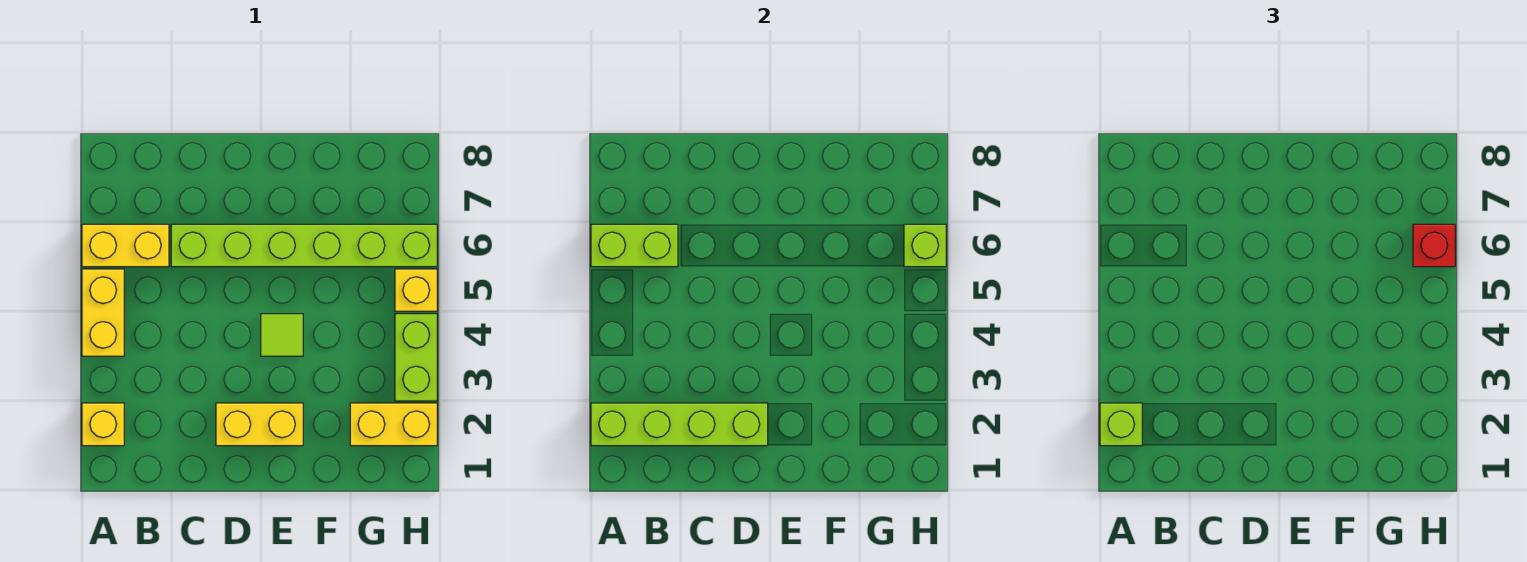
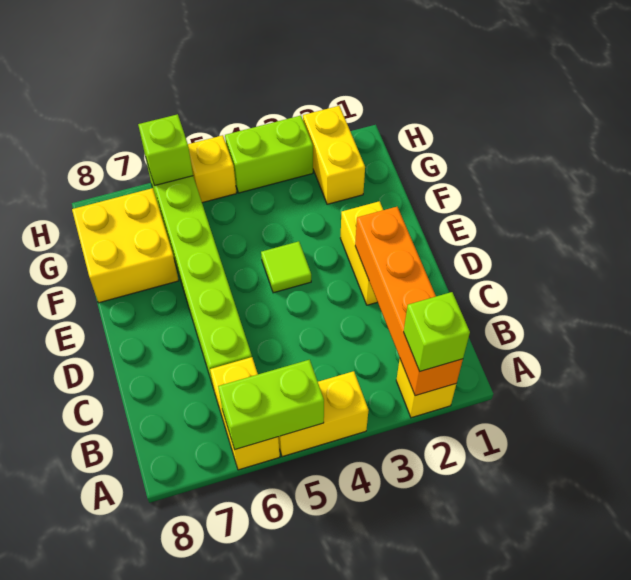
lime brick A2:D2 level 2 -> orange brick A2:D2 level 2
lime brick A6:B6 level 2 -> lime brick A5:A6 level 2
none -> yellow brick F7:G8 level 1
red brick H6 level 3 -> none

